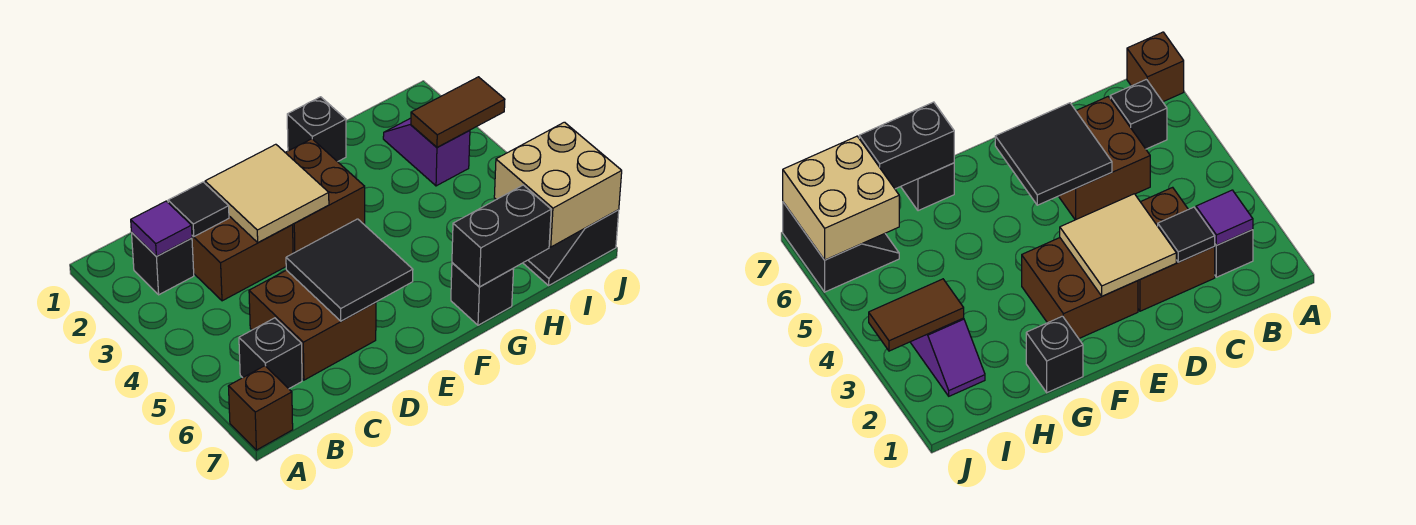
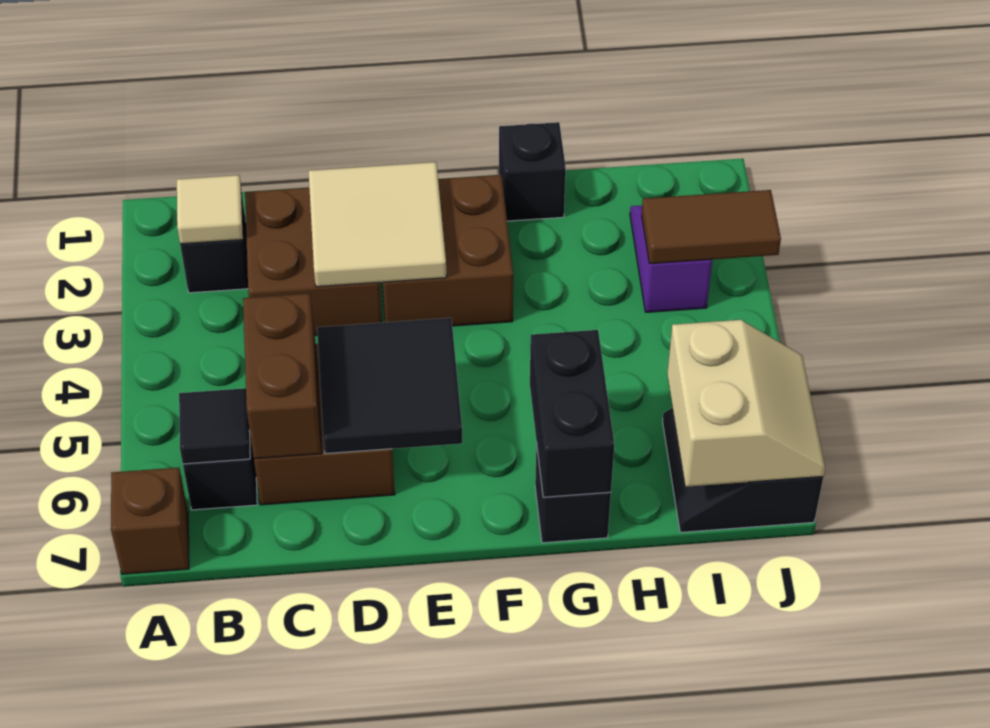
purple tile B2 level 2 -> tan tile B2 level 2
black tile C2 level 2 -> black tile B6 level 2
none -> brown brick C5:C6 level 2
black brick G7:H7 level 2 -> black brick G6:G7 level 2
tan brick I6:J7 level 2 -> tan slope I6:J7 level 2 top I

